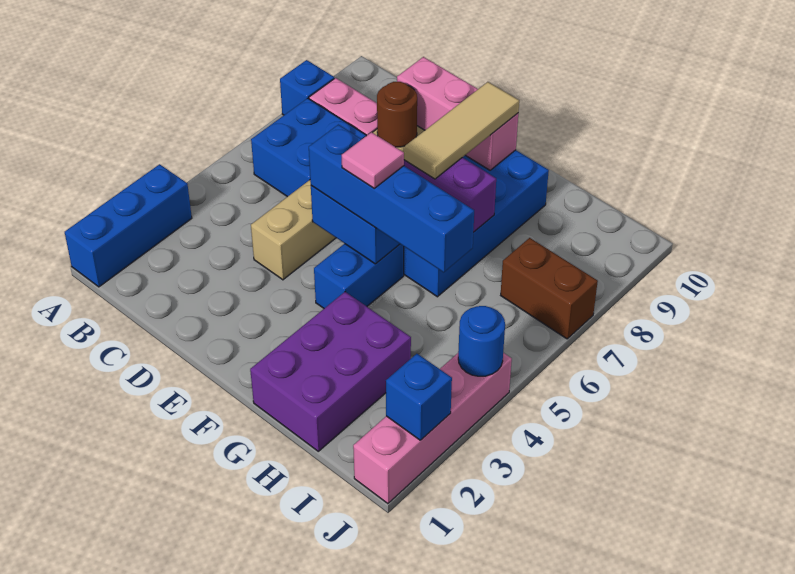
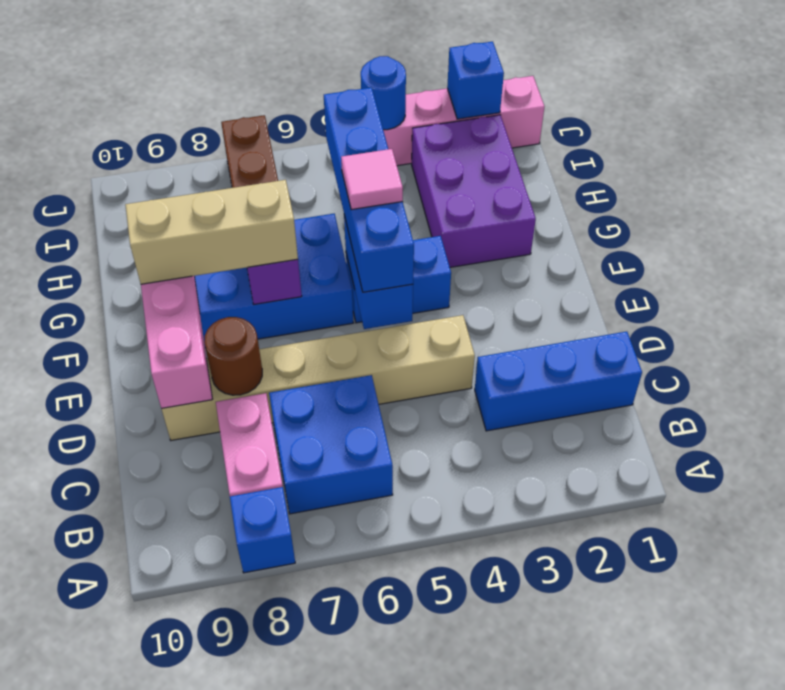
blue brick A1:A3 level 1 -> blue brick C1:C3 level 1
tan tile F7:F9 level 3 -> tan brick F7:F9 level 3
purple brick G1:H3 level 1 -> purple brick G2:I3 level 1

